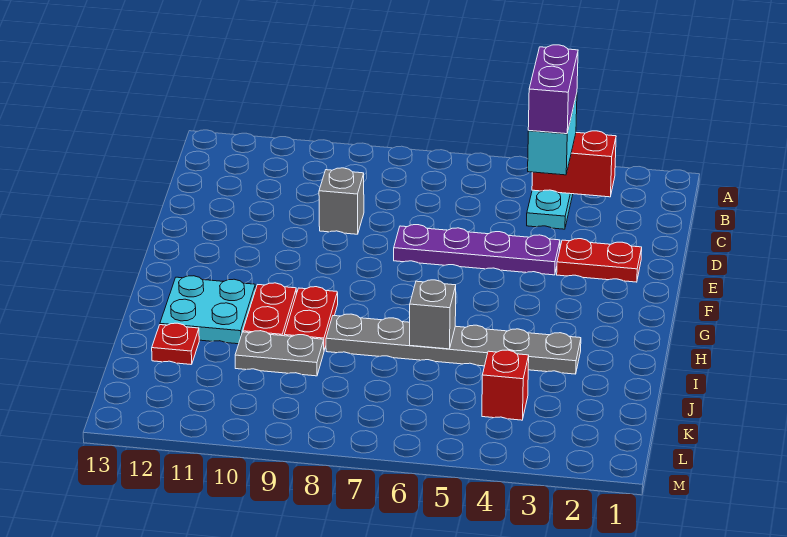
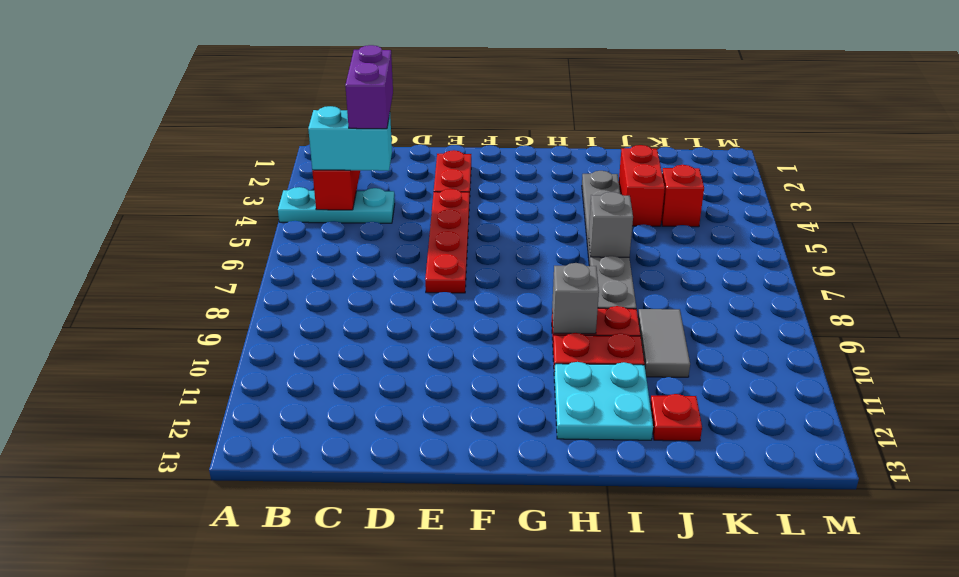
purple brick B4:C4 level 4 -> purple brick C3:C4 level 4
grey brick D9 level 1 -> grey brick H9 level 2
purple plate E4:E7 level 1 -> red plate E4:E7 level 1
none -> red brick J3:J4 level 1
grey plate J9:J10 level 1 -> grey tile J9:J10 level 1

